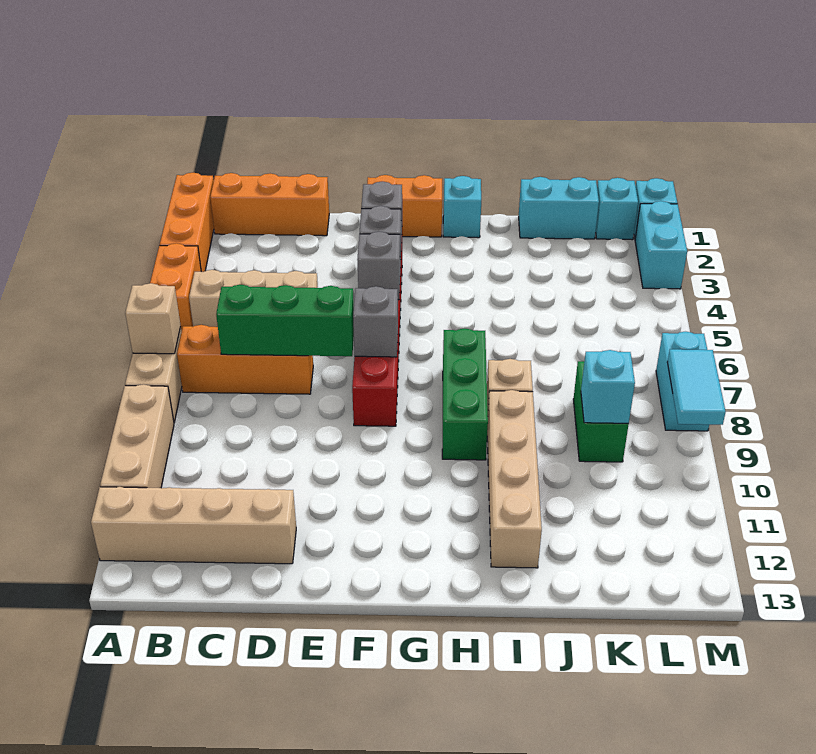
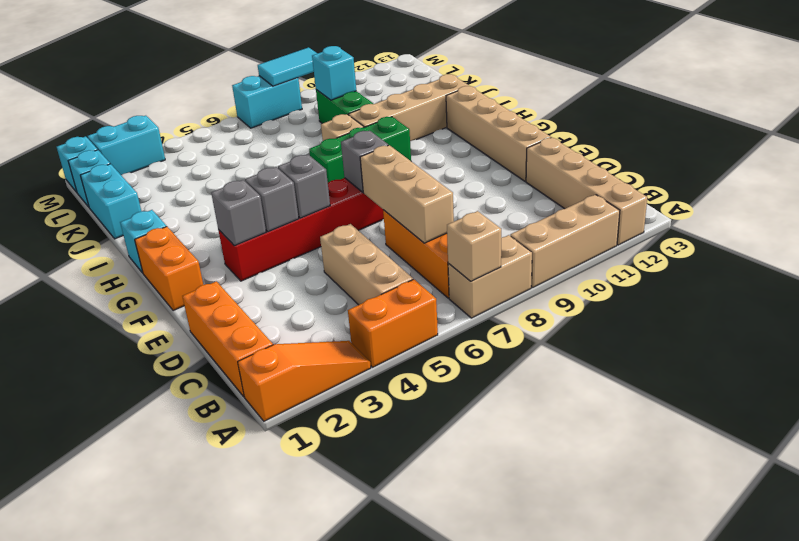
orange brick A1:A3 level 1 -> orange slope A1:A3 level 1 top 1
green brick C7:E7 level 2 -> tan brick C7:E7 level 2
none -> tan brick E12:H12 level 1
green brick K8:K9 level 1 -> green brick J9:K9 level 1

